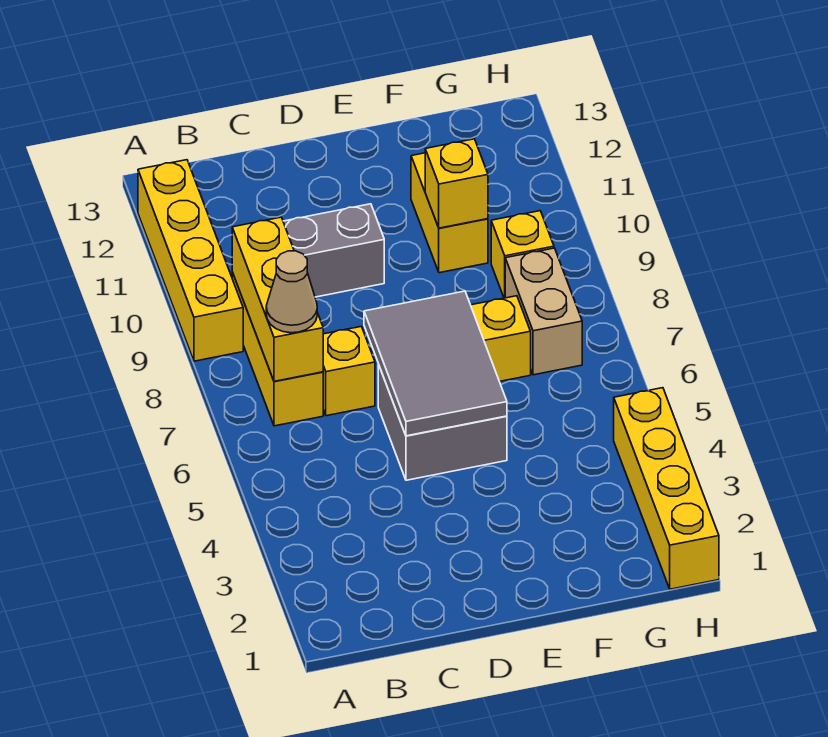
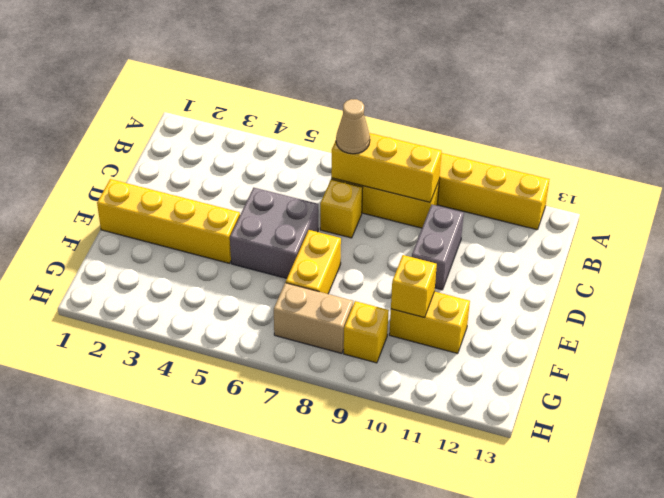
grey tile D5:E7 level 2 -> none
yellow brick H1:H4 level 1 -> yellow brick E1:E4 level 1

